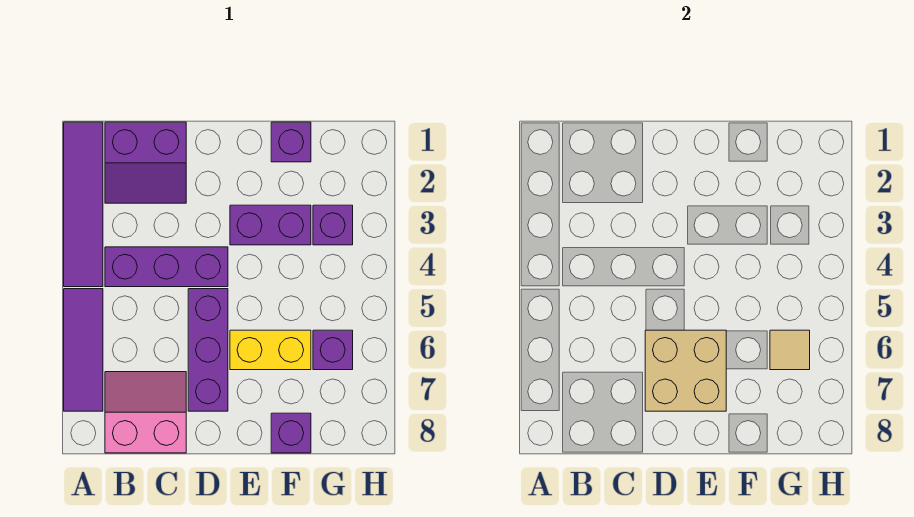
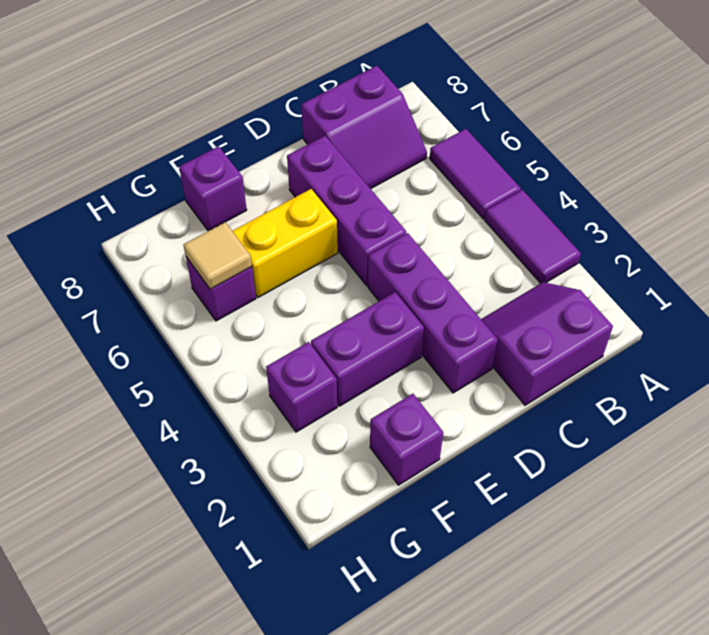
purple tile A1:A4 level 1 -> purple tile A3:A4 level 1
purple tile A5:A7 level 1 -> purple tile A5:A6 level 1
purple brick B4:D4 level 1 -> purple brick D2:D4 level 1
pink slope B7:C8 level 1 top 8 -> purple slope B7:C8 level 1 top 8
tan brick D6:E7 level 2 -> none

